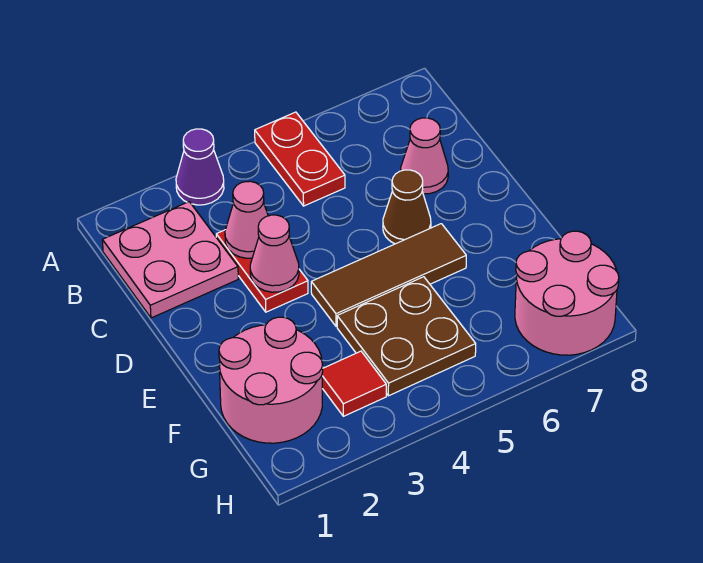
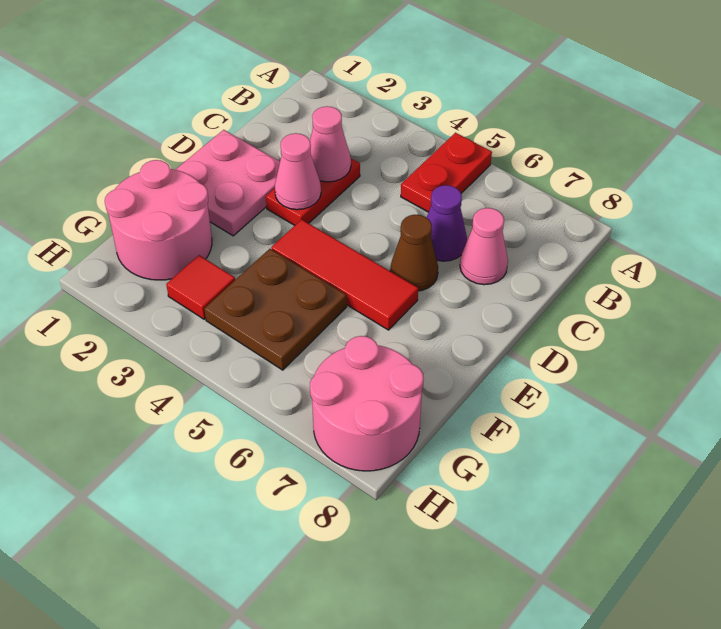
purple cone A3 level 1 -> purple cone C6 level 1
pink plate B1:C2 level 1 -> pink plate D1:E2 level 1
brown tile E4:E6 level 1 -> red tile E4:E6 level 1

